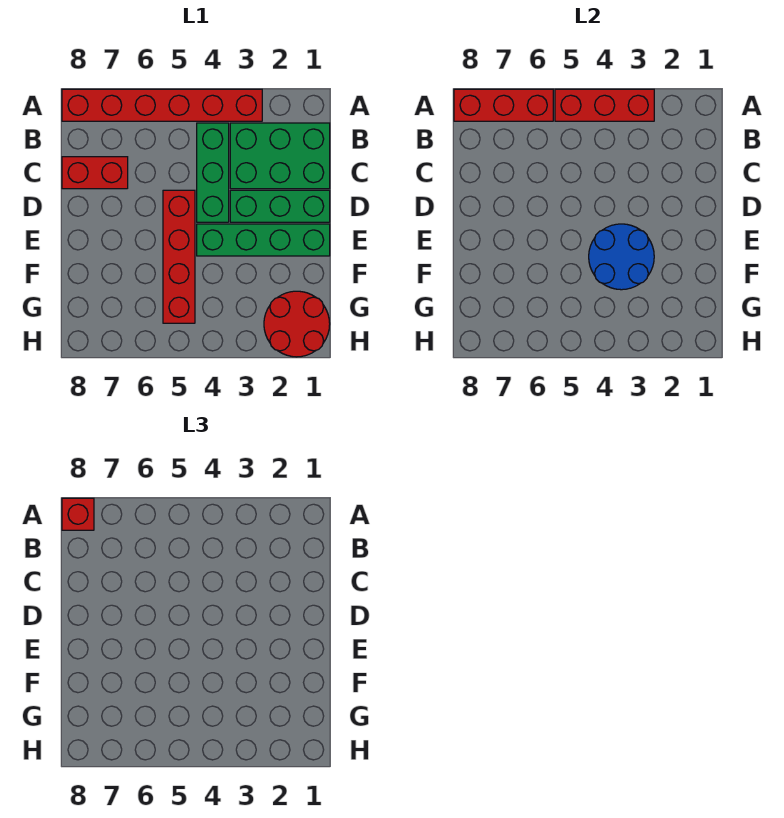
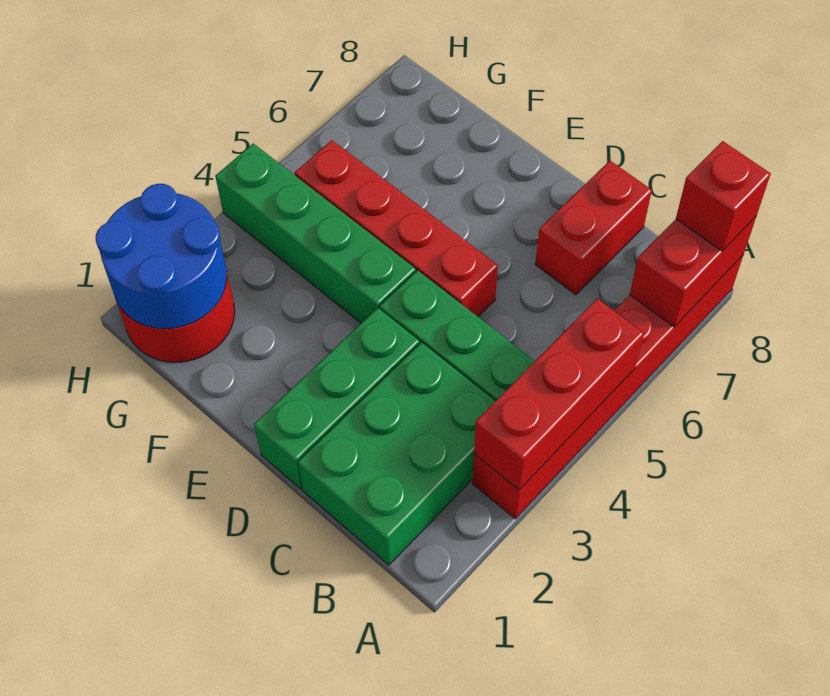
red brick A6:A8 level 2 -> red brick A7:A8 level 2
green brick E1:E4 level 1 -> green brick E4:H4 level 1
blue round brick E3:F4 level 2 -> blue round brick G1:H2 level 2

